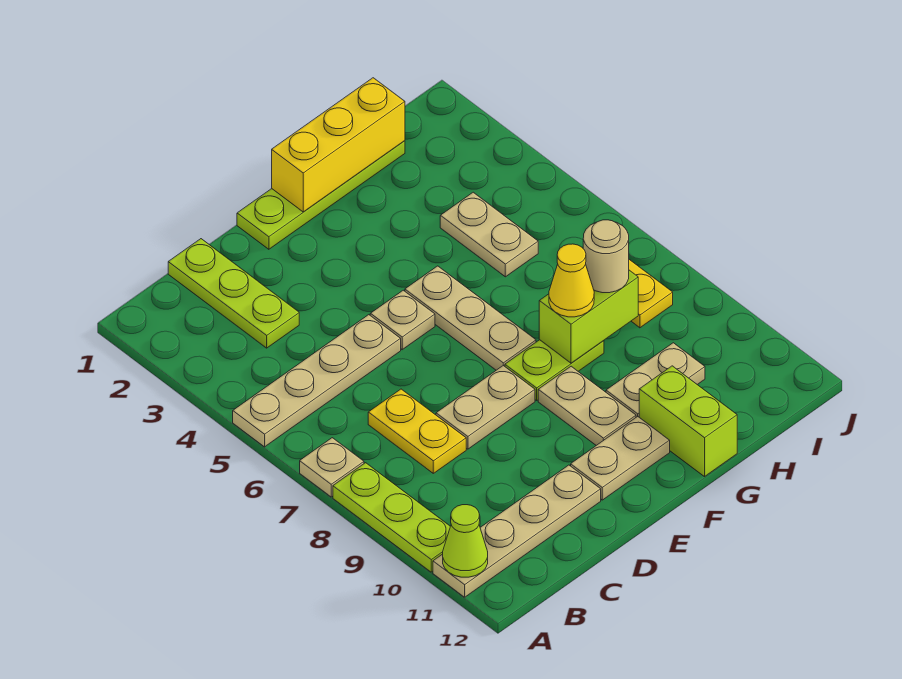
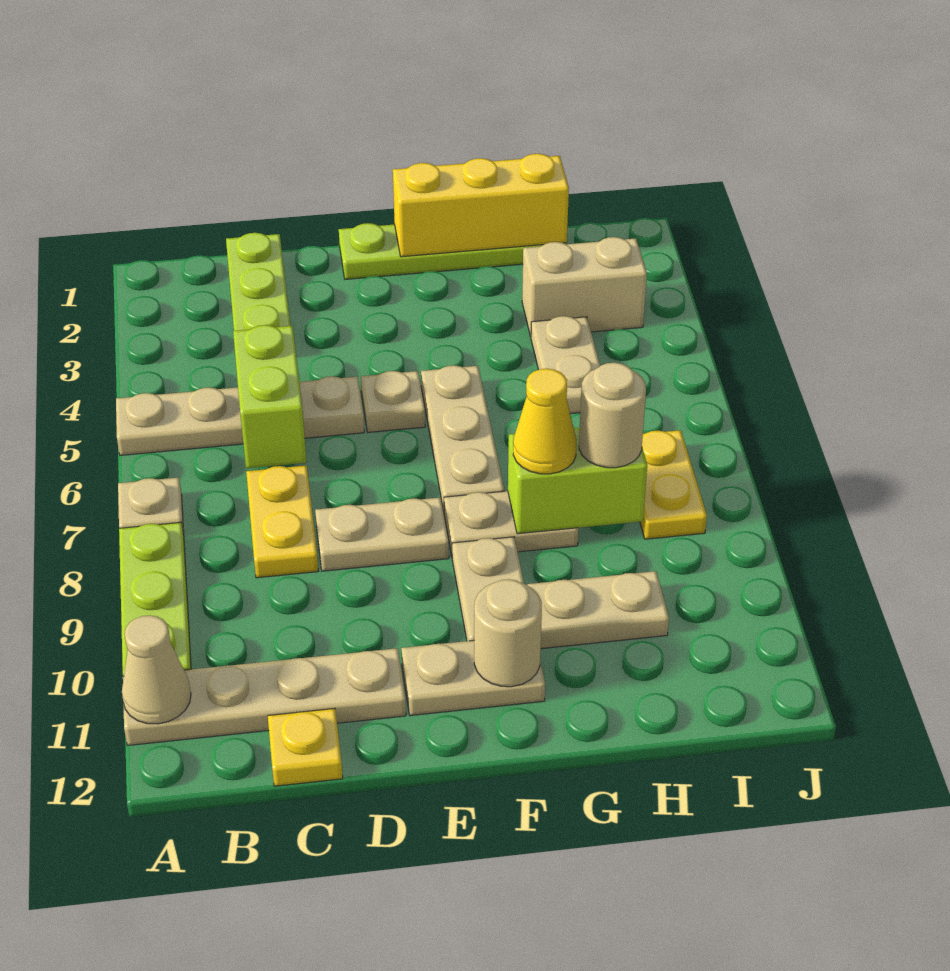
lime cone A11 level 2 -> tan cone A11 level 2
none -> yellow plate C12 level 1
lime plate F8:G8 level 1 -> tan plate F8:G8 level 1
none -> tan round brick F11 level 2
lime brick G11:G12 level 1 -> lime brick C5:C6 level 2
none -> tan brick H3:I3 level 1

